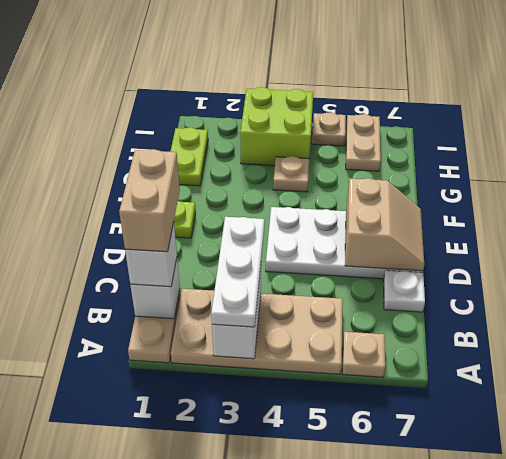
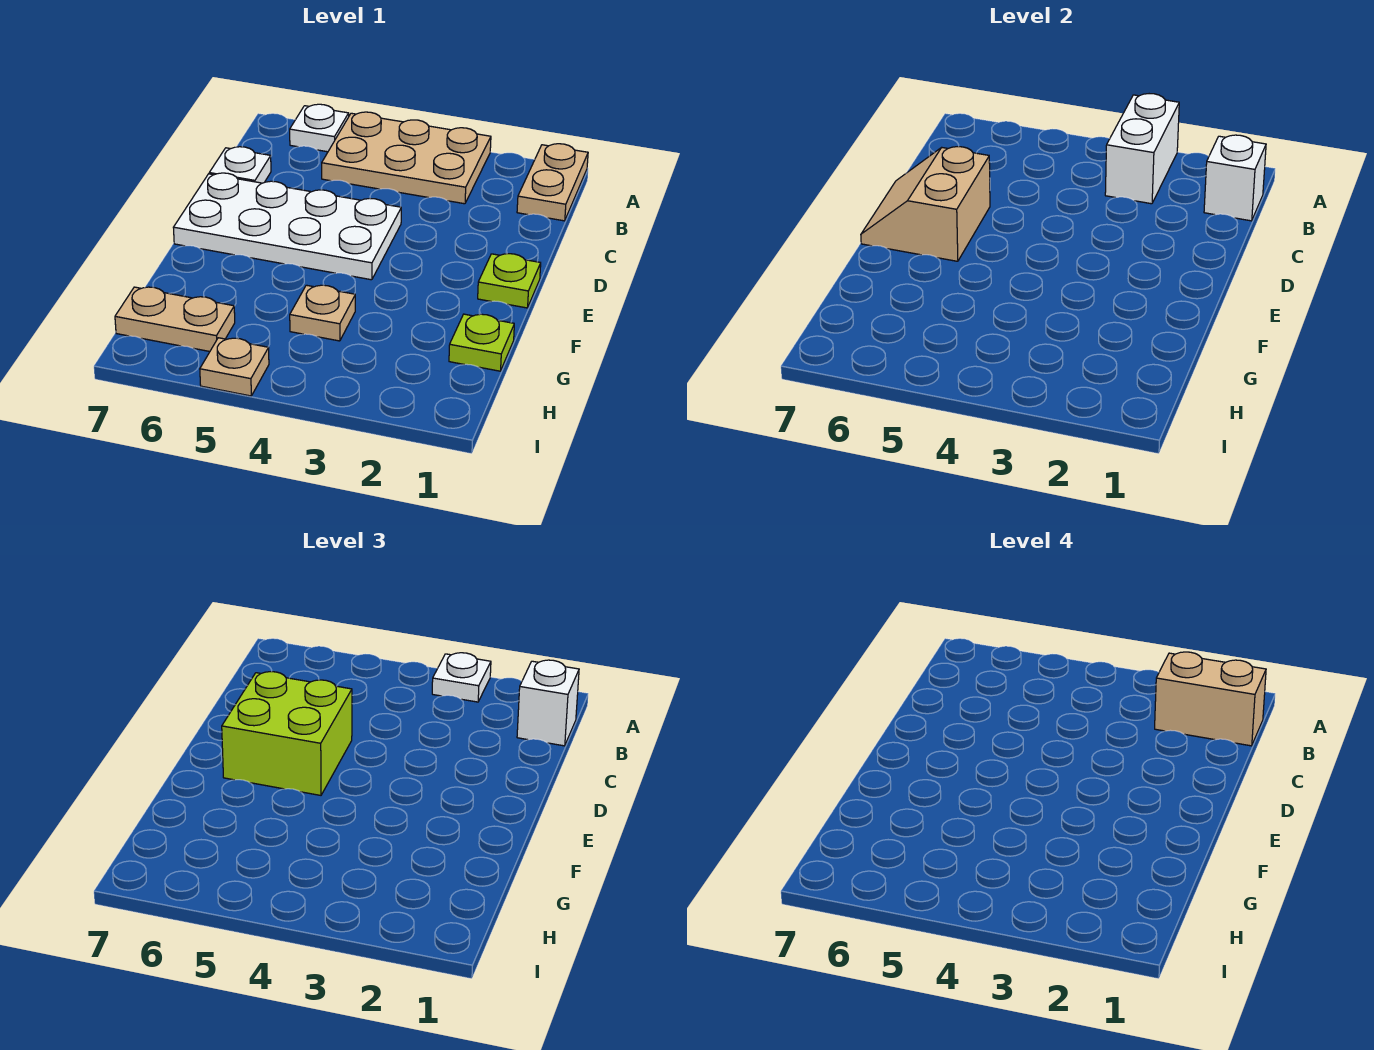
tan plate A2:B5 level 1 -> tan plate A3:B5 level 1
white plate A3:C3 level 3 -> white plate A3 level 3
tan plate A6 level 1 -> white plate A6 level 1
tan brick B1:C1 level 4 -> tan brick B1:B2 level 4
lime plate G1:H1 level 1 -> lime plate G1 level 1
lime brick H3:I4 level 1 -> lime brick D5:E6 level 3
tan plate H6:I6 level 1 -> tan plate H6:H7 level 1

